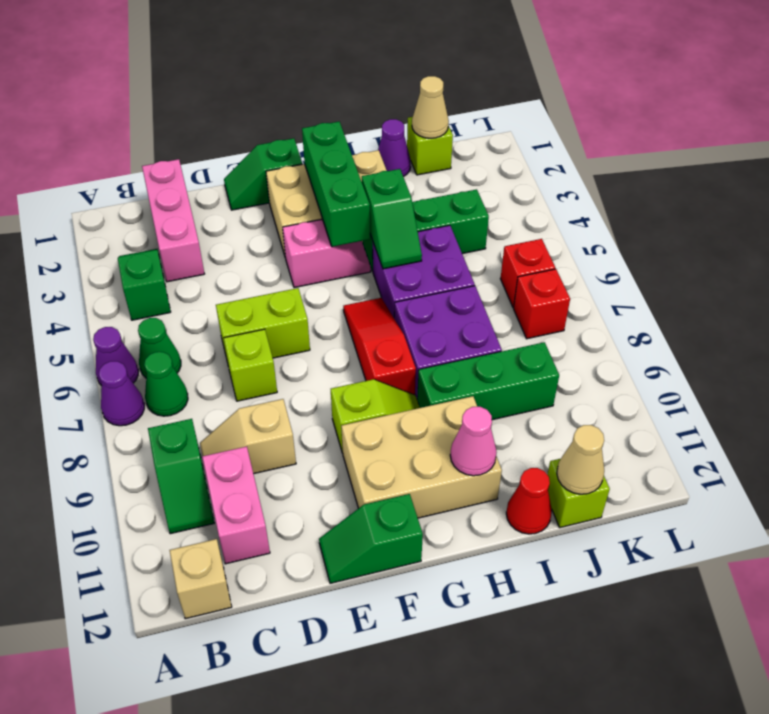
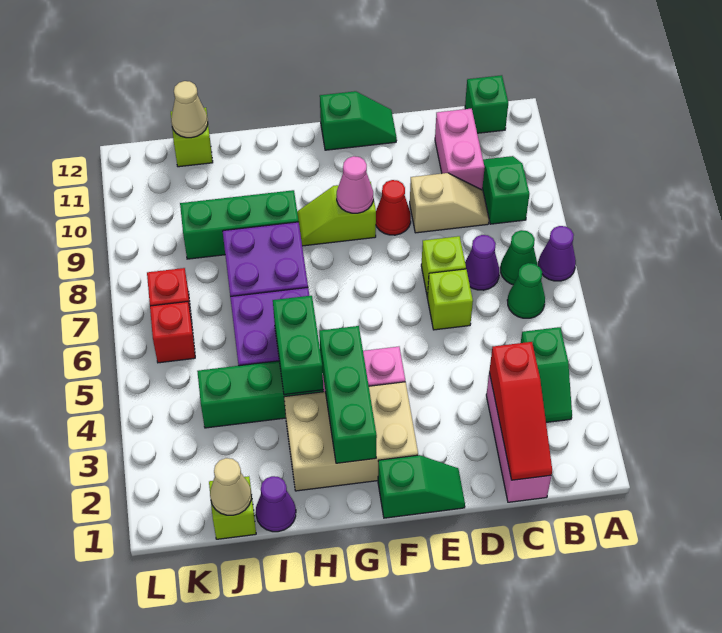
purple cone A6 level 1 -> purple cone C7 level 1
tan brick B12 level 1 -> green brick B12 level 1
lime brick D6:E6 level 1 -> lime brick D6 level 1
tan brick F10:H11 level 1 -> none
red slope G6:G8 level 1 top 8 -> red slope C1:C3 level 2 top 3
green slope H4:H5 level 2 top 4 -> green brick H4:H5 level 2
pink cone H11 level 2 -> pink cone F9 level 2
red cone I12 level 1 -> red cone E9 level 1

